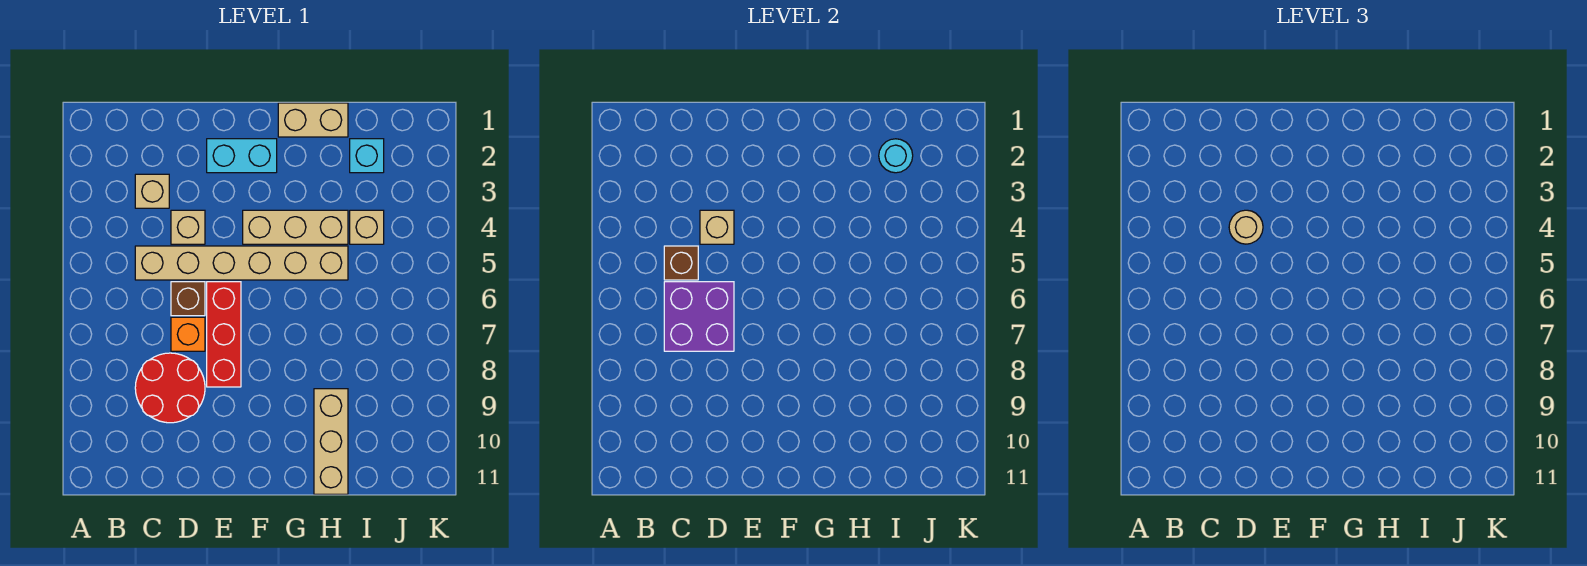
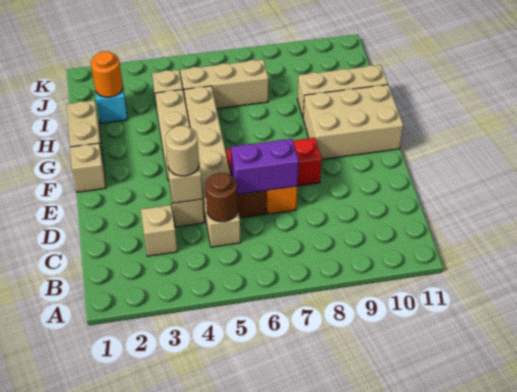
brown brick C5 level 2 -> brown round brick C5 level 2
purple brick C6:D7 level 2 -> purple brick D6:D7 level 2
red round brick C8:D9 level 1 -> none
cyan brick E2:F2 level 1 -> none
none -> tan brick F1 level 1
none -> tan brick F9:G11 level 1
cyan round brick I2 level 2 -> orange round brick I2 level 2
none -> tan brick I5:I7 level 1

